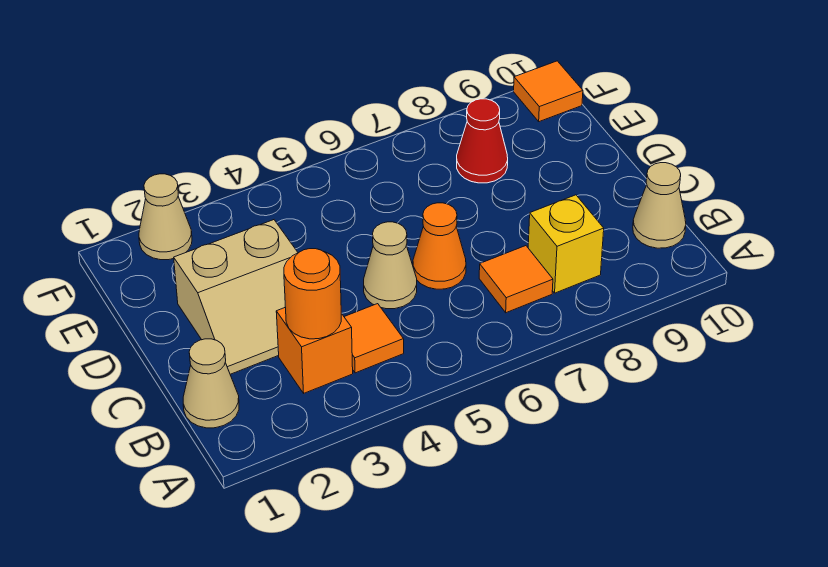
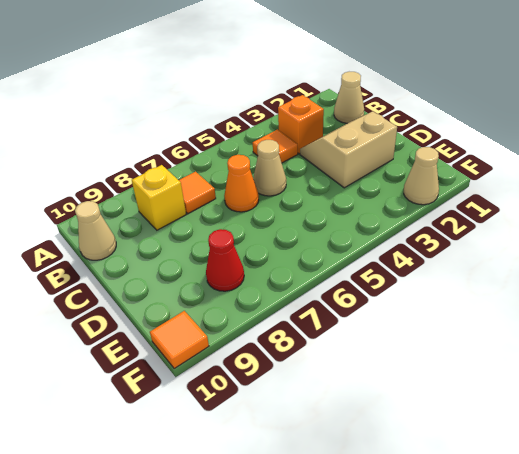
orange round brick B3 level 2 -> none

